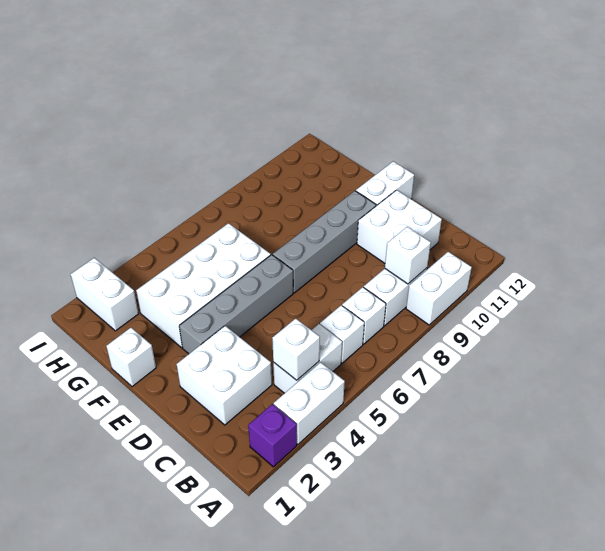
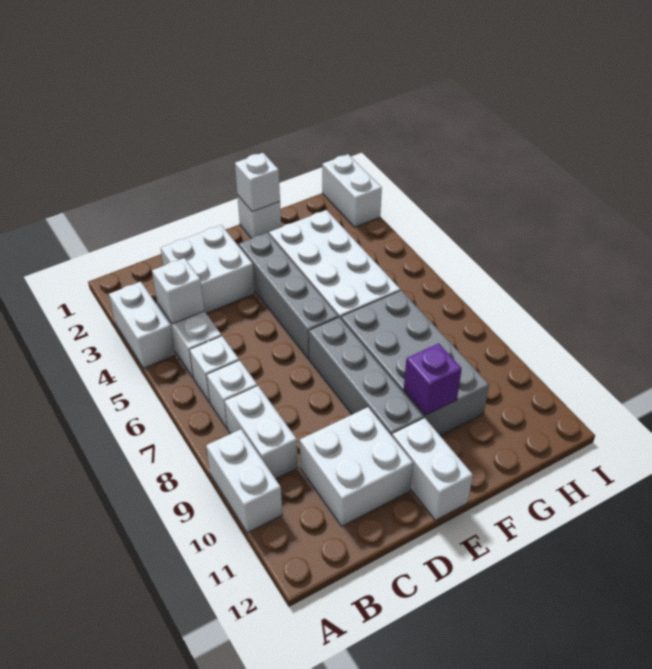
purple brick A2 level 1 -> purple brick F10 level 2
white brick B9 level 2 -> white brick F1 level 2
none -> grey brick F7:G10 level 1
white brick H2:I2 level 1 -> white brick I1:I2 level 1

